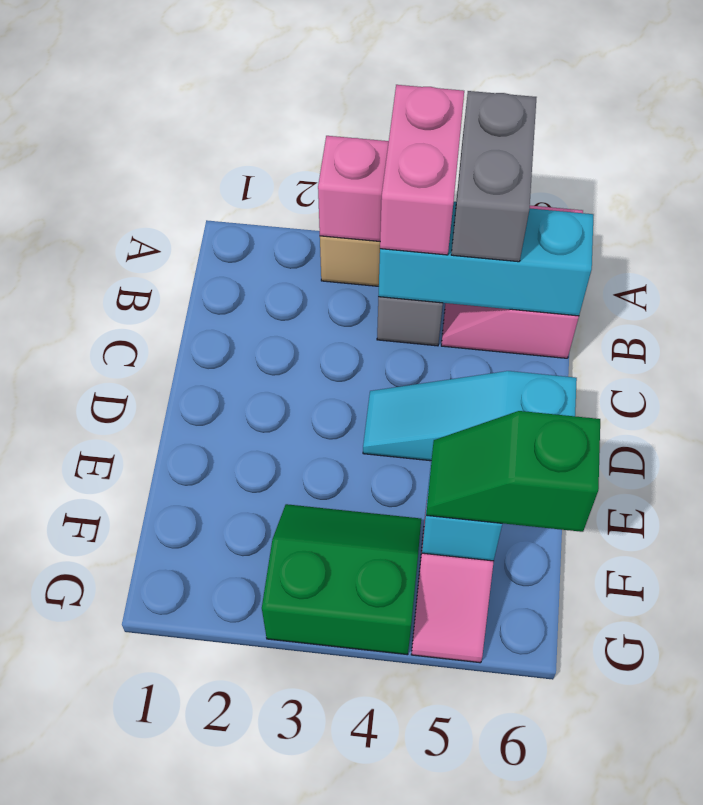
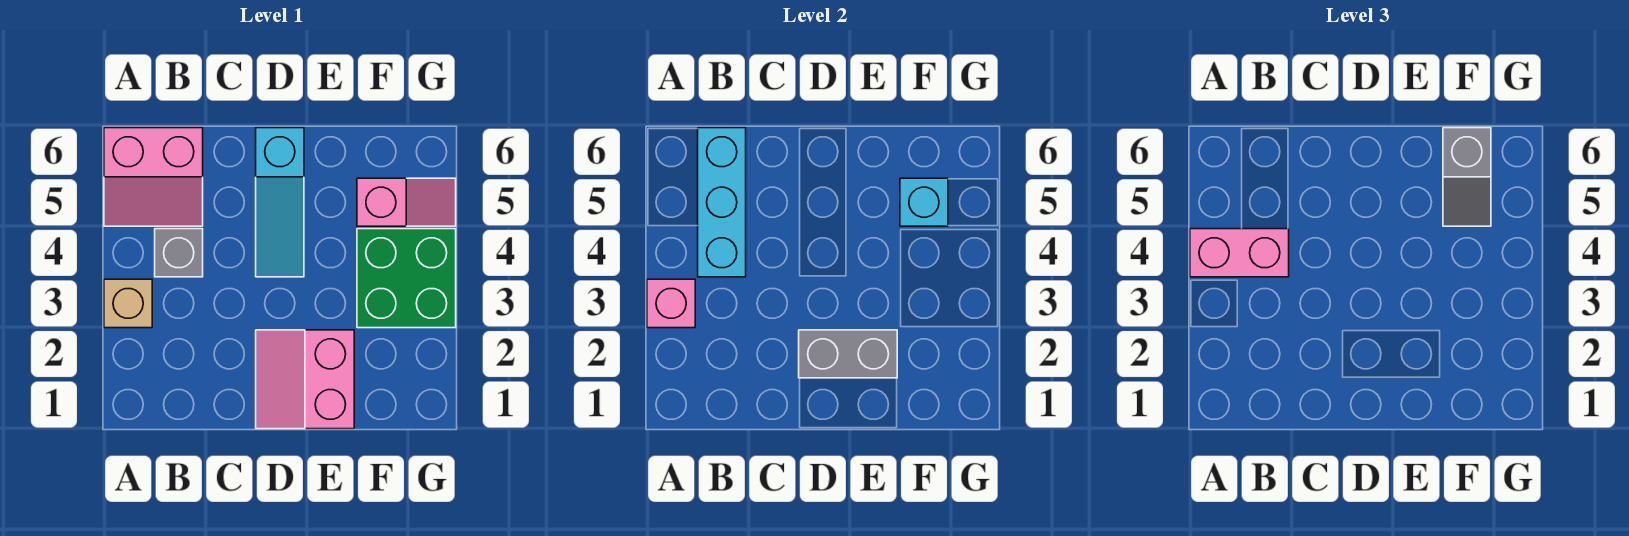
grey brick A5:B5 level 3 -> grey brick D2:E2 level 2
none -> pink slope D1:E2 level 1 top E
green slope F3:G4 level 1 top G -> green brick F3:G4 level 1
green slope F5:F6 level 3 top 6 -> grey slope F5:F6 level 3 top 6

